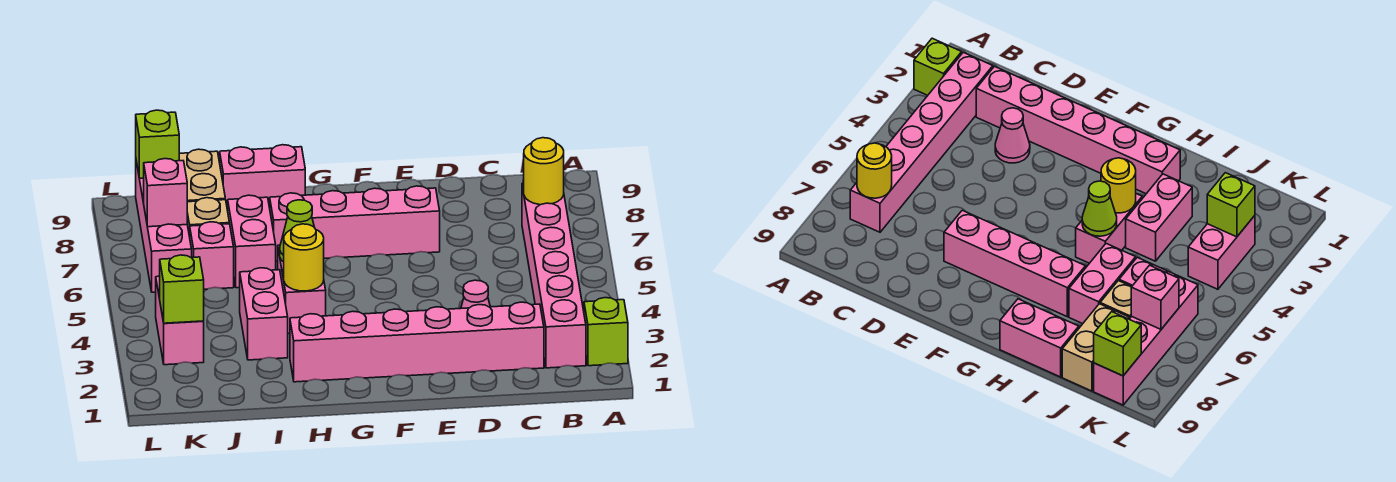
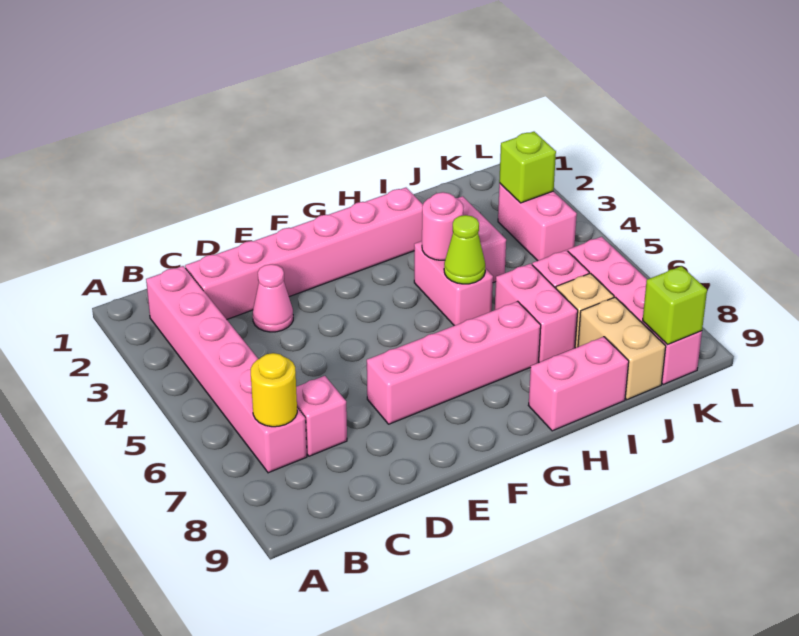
lime brick A2 level 1 -> none
yellow round brick H4 level 2 -> pink round brick H4 level 2
pink brick K7 level 2 -> pink brick C7 level 1

